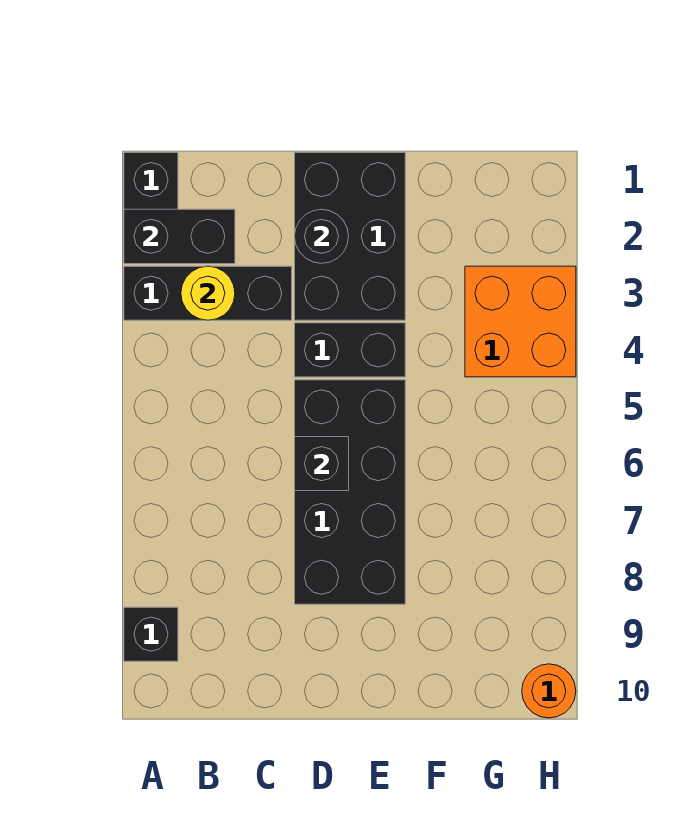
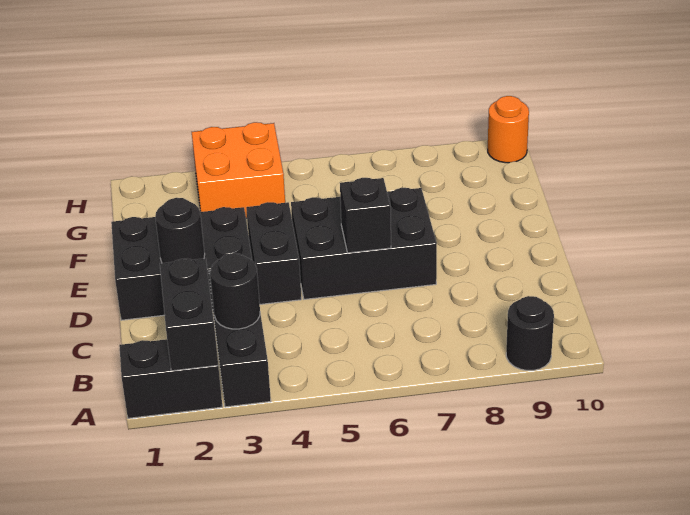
black brick A9 level 1 -> black round brick A9 level 1
yellow round brick B3 level 2 -> black round brick B3 level 2
black brick D5:E8 level 1 -> black brick D5:E7 level 1

